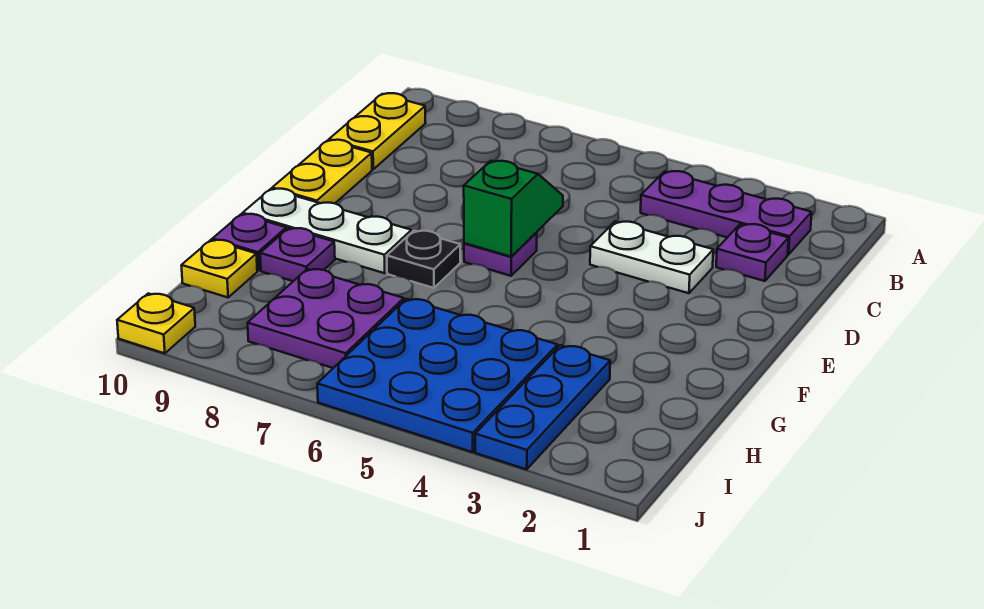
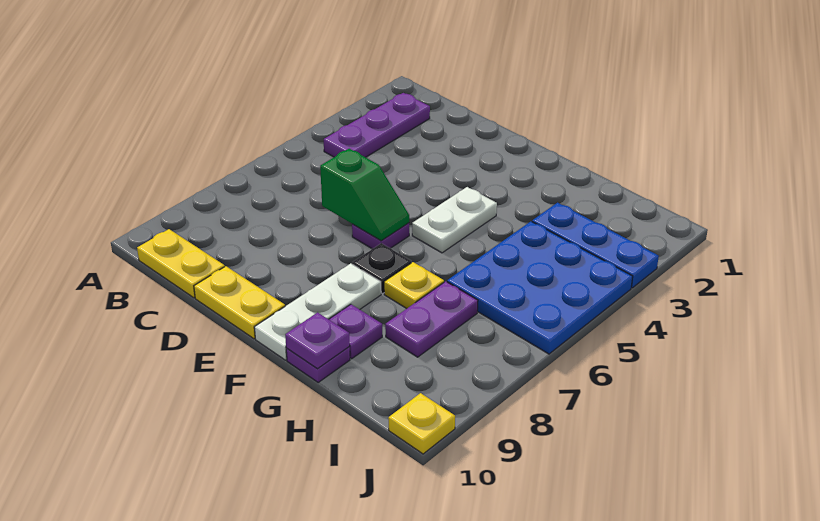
purple plate C2 level 1 -> purple plate G10 level 2
white plate D3:D4 level 1 -> white plate F4:F5 level 1
green slope D6:E6 level 2 top E -> green slope D6:E6 level 2 top D
purple plate H7:I8 level 1 -> purple plate H7:H8 level 1
yellow plate H10 level 1 -> yellow plate G7 level 1

